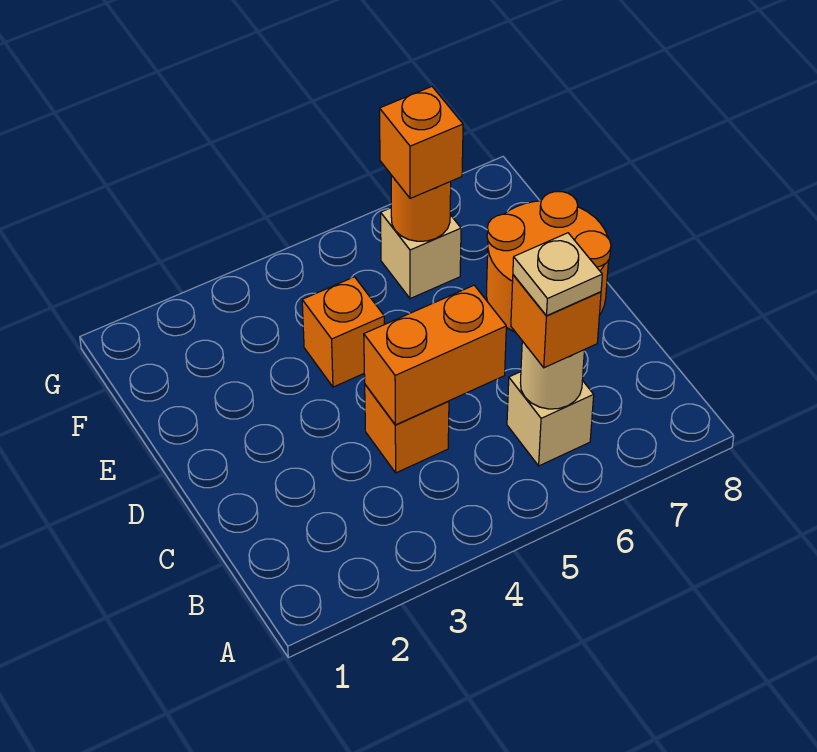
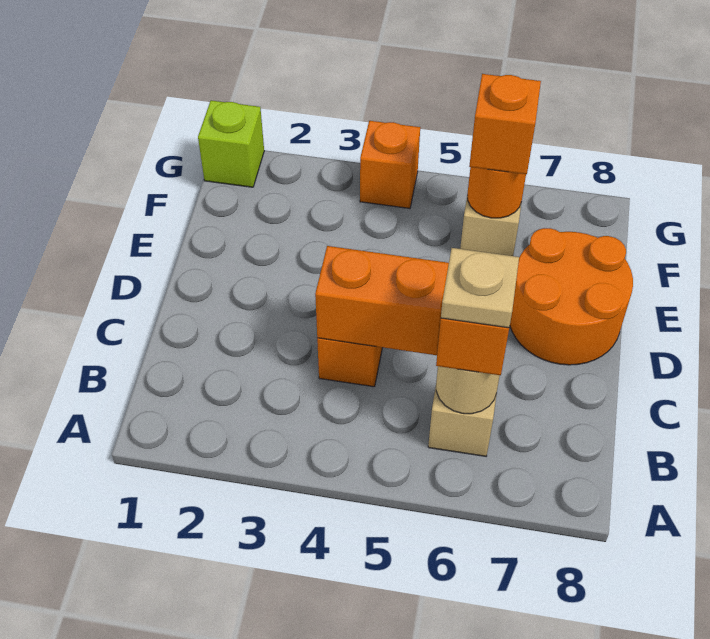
orange brick E4 level 1 -> orange brick G4 level 1
none -> lime brick G1 level 1

